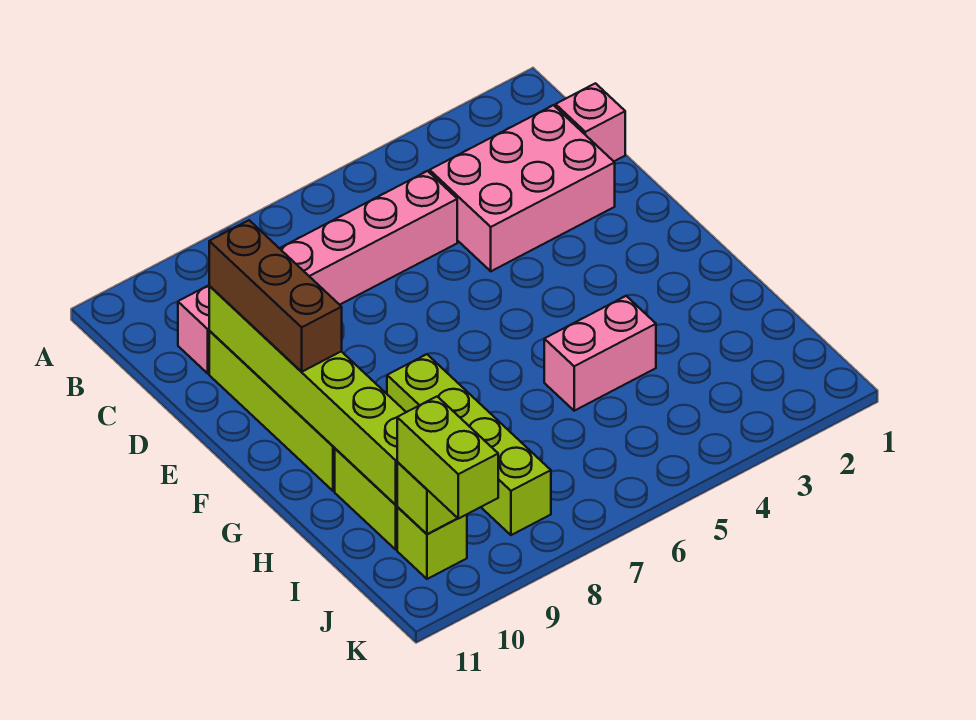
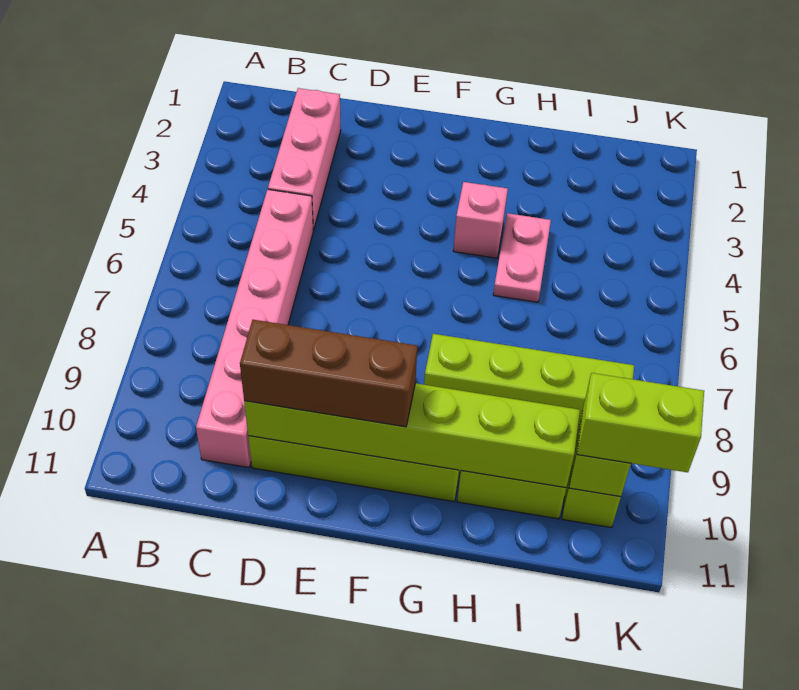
pink brick C1 level 1 -> pink brick G4 level 1
pink brick C2:D4 level 1 -> pink brick C2:C4 level 1
pink brick H4:H5 level 1 -> pink plate H4:H5 level 1

